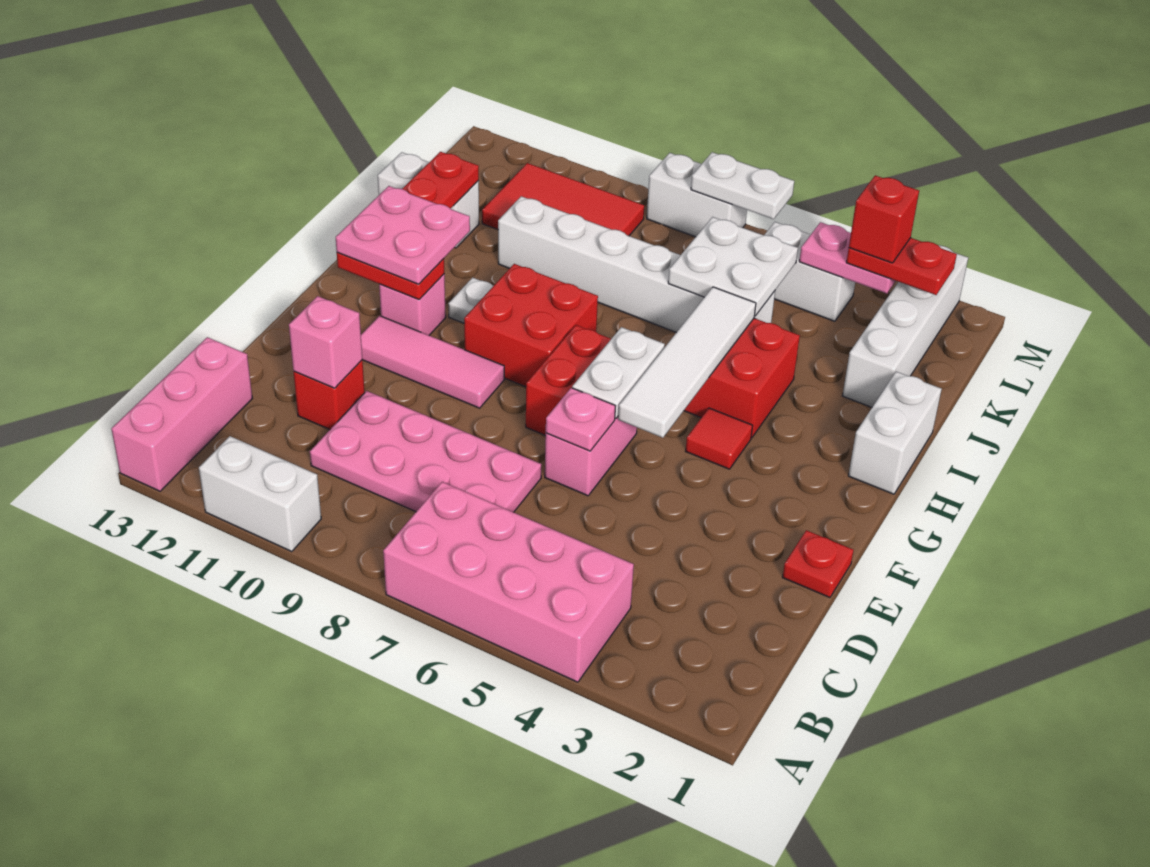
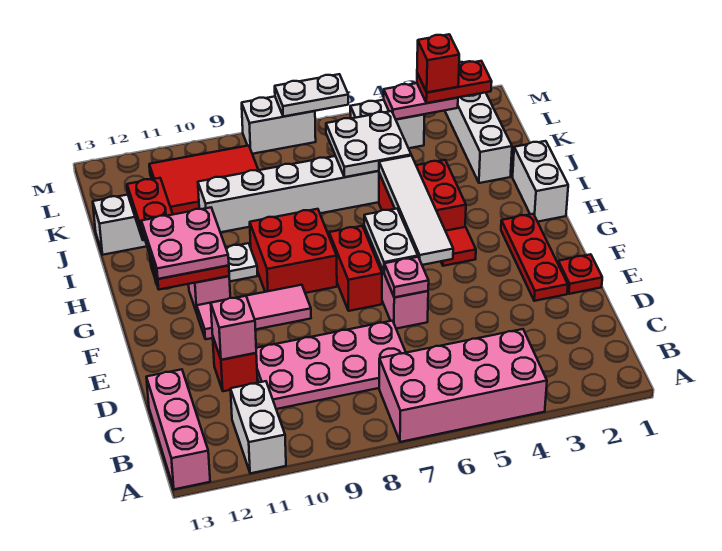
white brick A10:A11 level 1 -> white brick A11:B11 level 1
none -> red plate E2:G2 level 1

